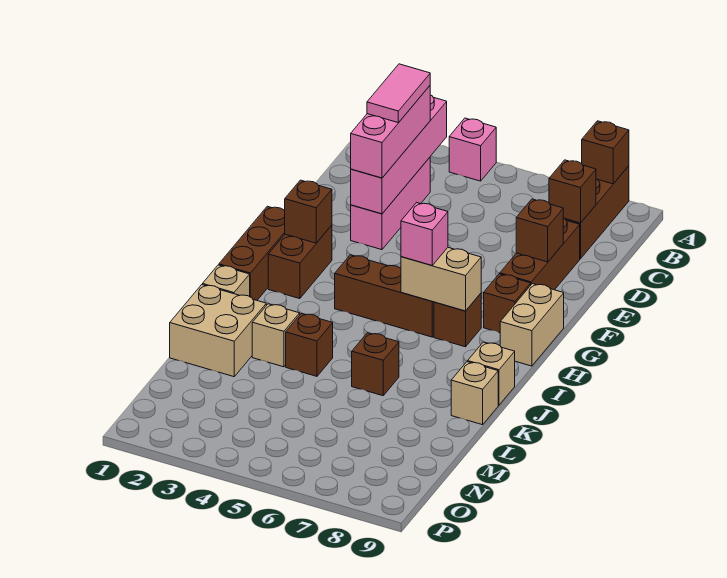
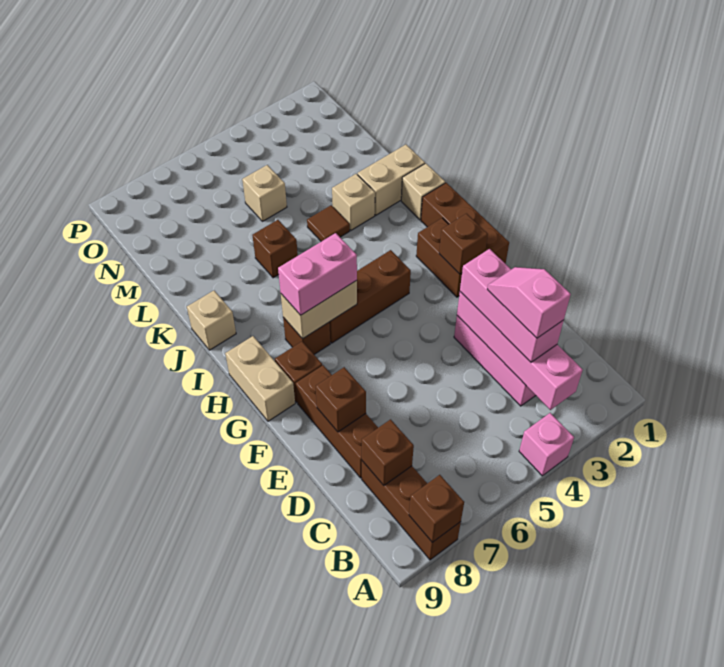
pink tile C3:D3 level 4 -> pink slope C3:D3 level 4 top C
pink brick H6 level 3 -> pink brick H6:H7 level 3
tan brick K1:L2 level 1 -> tan brick K1:K2 level 1
brown brick K4 level 1 -> brown tile K4 level 1
tan brick K9 level 1 -> tan brick M5 level 1

